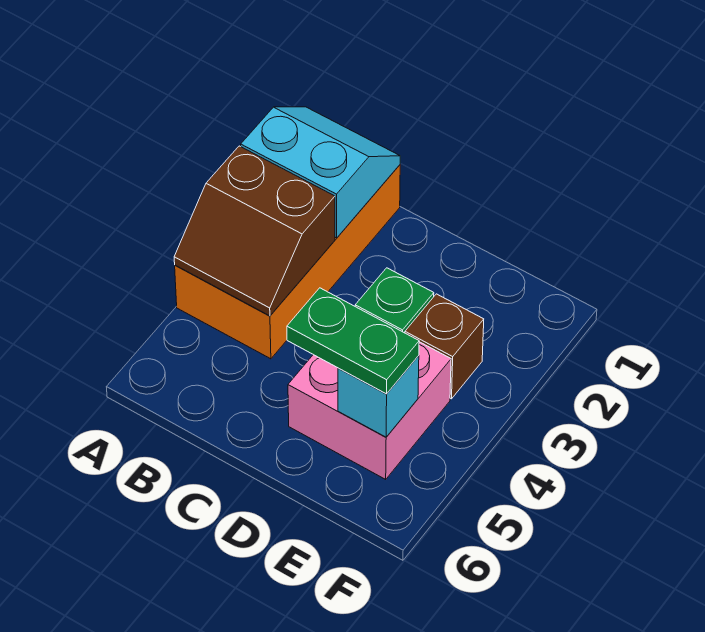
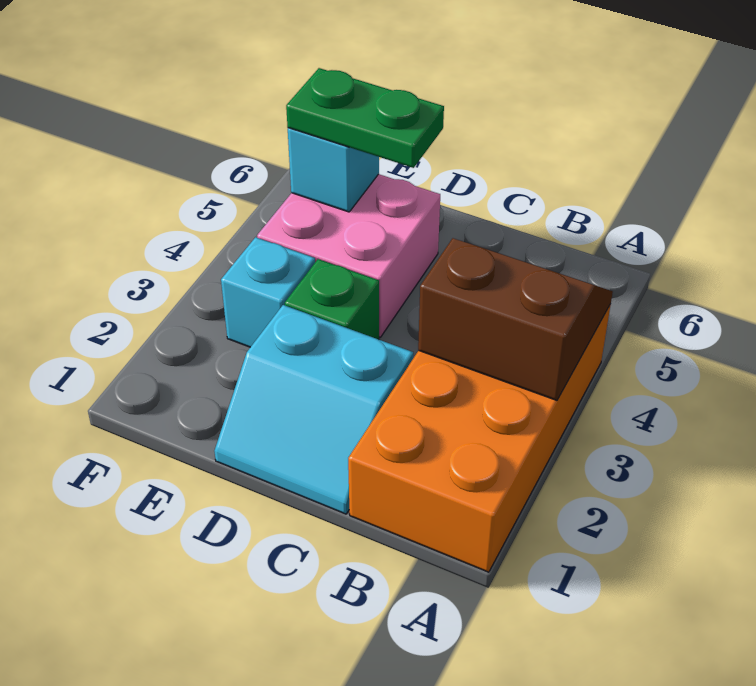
cyan slope A1:B2 level 2 top 2 -> cyan slope C1:D2 level 1 top 2
brown brick E3 level 1 -> cyan brick E3 level 1

